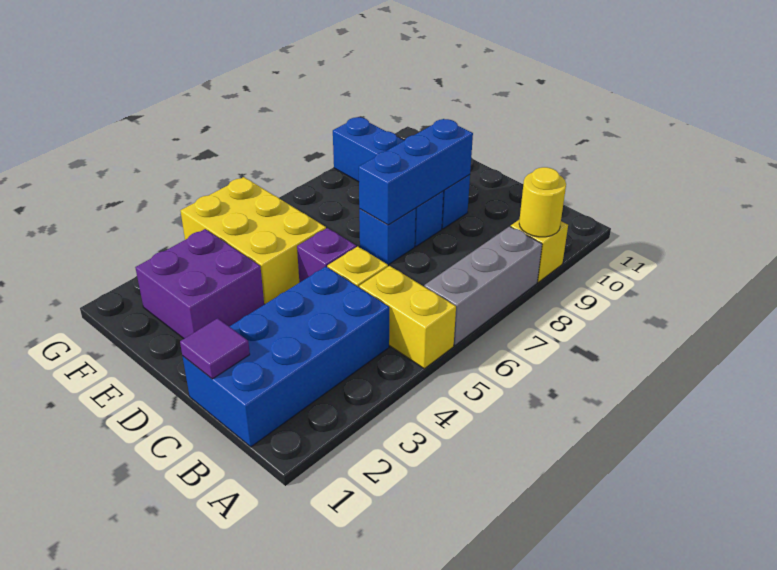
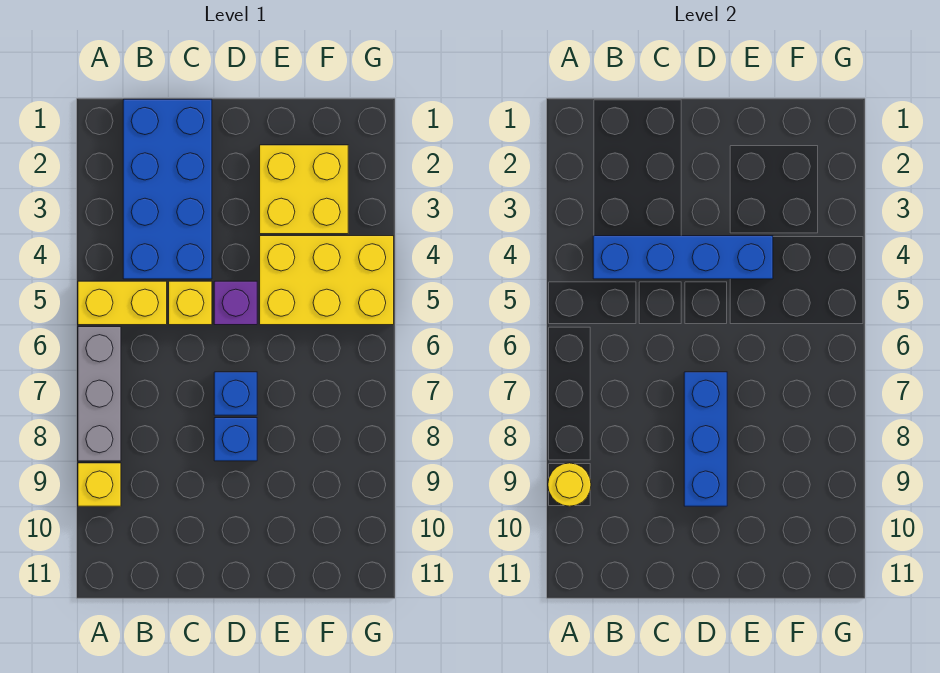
purple tile C1 level 2 -> none
blue brick D9:G9 level 1 -> blue brick B4:E4 level 2
purple brick E2:F3 level 1 -> yellow brick E2:F3 level 1

